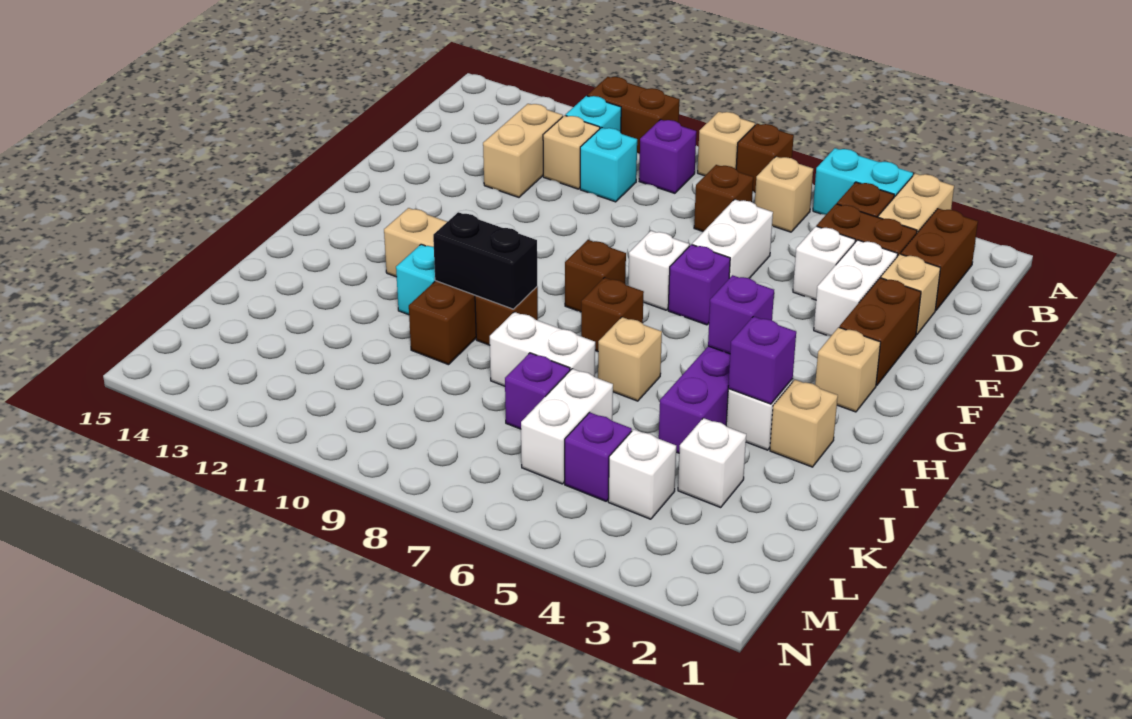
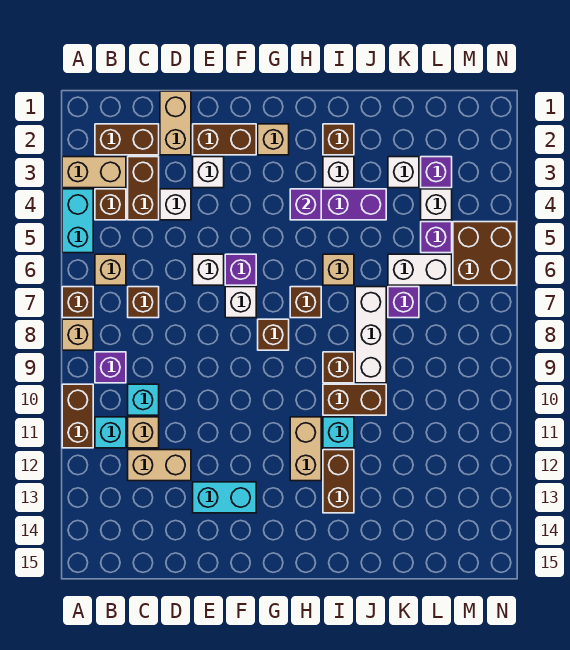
tan brick D2 level 1 -> tan brick D1:D2 level 1
white brick D3:E3 level 1 -> white brick E3 level 1
white brick D6:E6 level 1 -> white brick E6 level 1
none -> cyan brick E13:F13 level 1
tan brick I2 level 1 -> brown brick I2 level 1
purple brick I3 level 2 -> purple brick L3 level 1
black brick I9:I10 level 2 -> none
none -> brown brick I12:I13 level 1
white brick J7:J8 level 1 -> white brick J7:J9 level 1
none -> brown brick M5:N6 level 1

